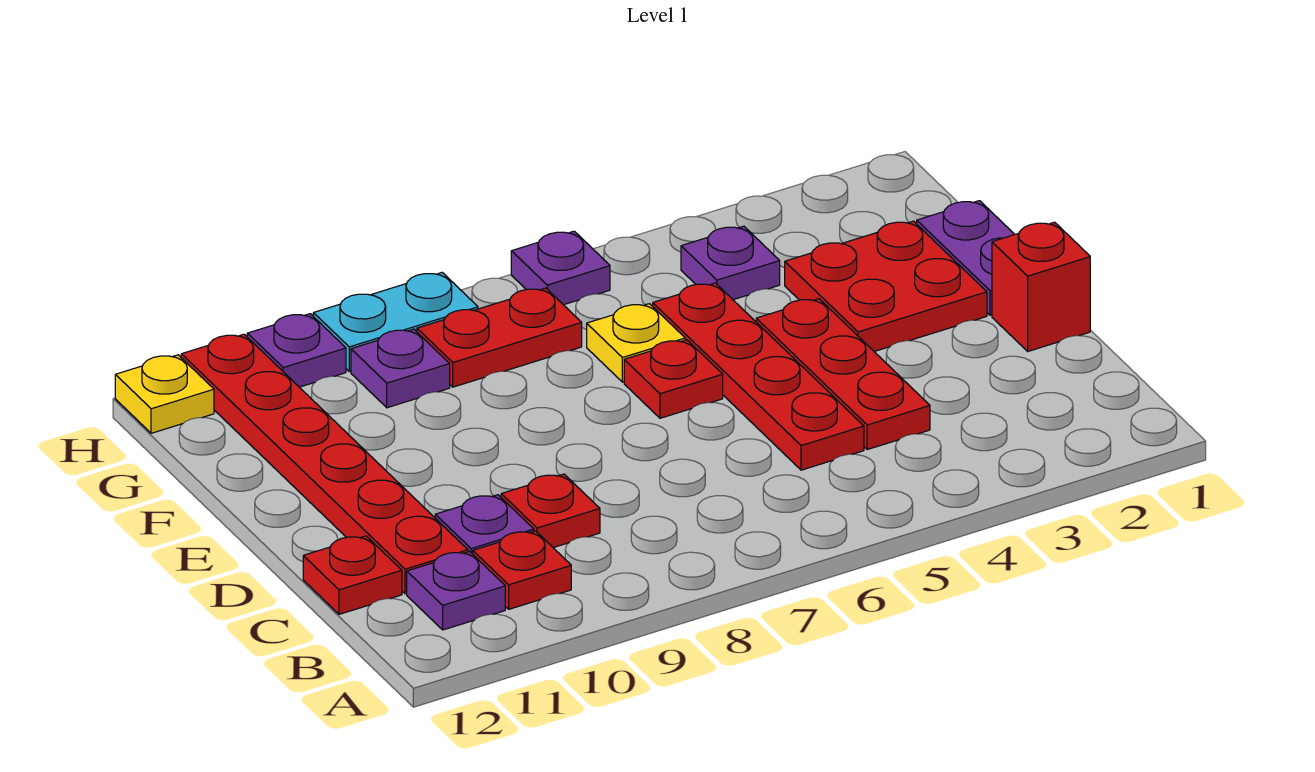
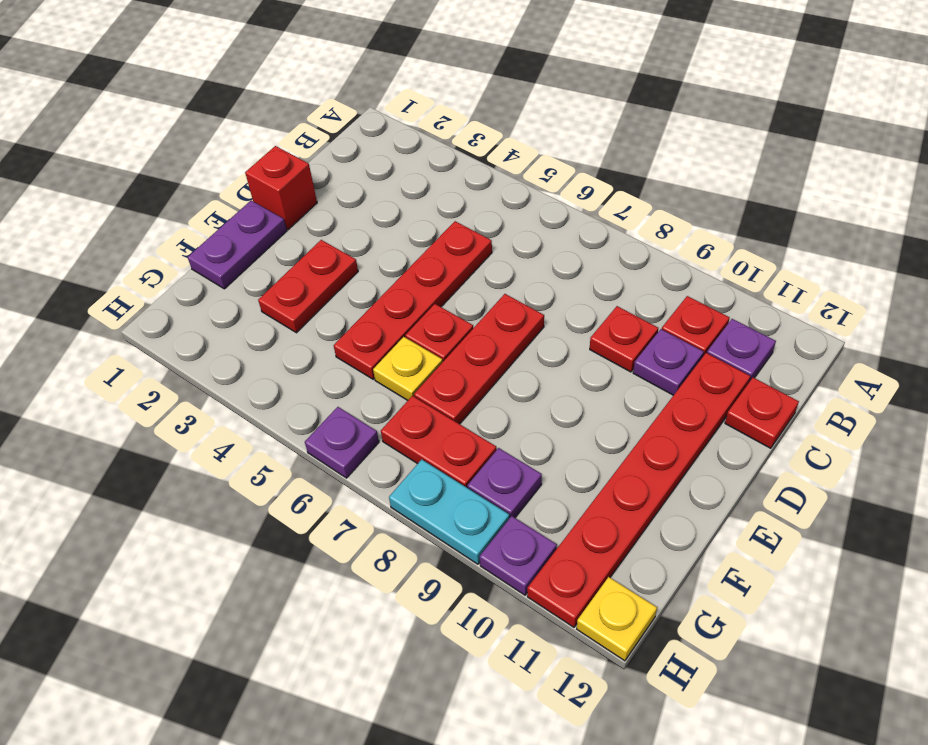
red plate C4:E4 level 1 -> red plate D7:F7 level 1
red plate E2:F3 level 1 -> red plate E3:F3 level 1
purple plate G4 level 1 -> none

